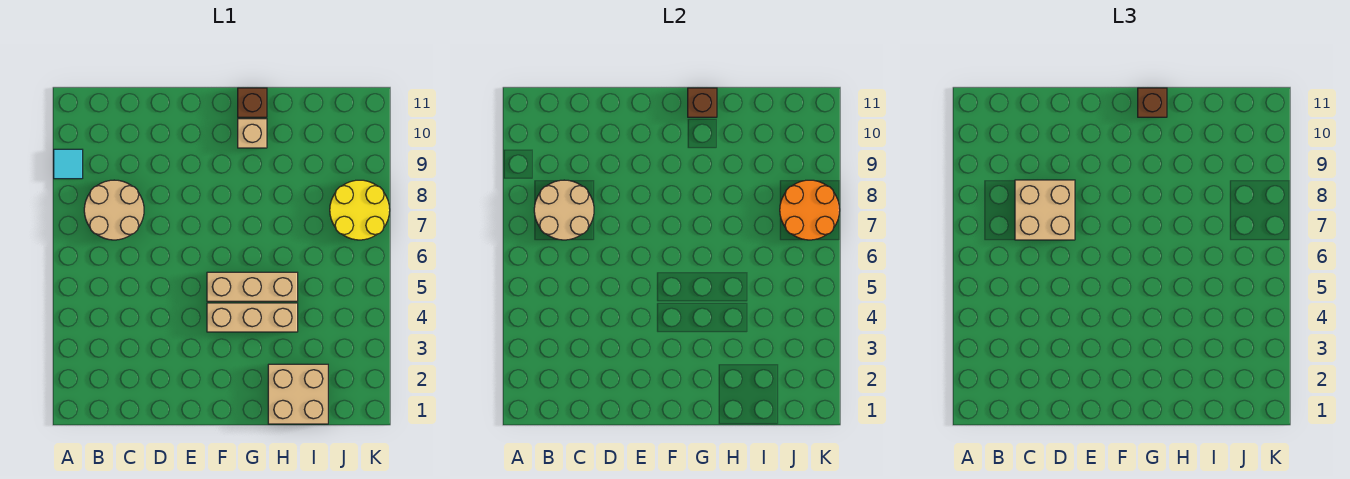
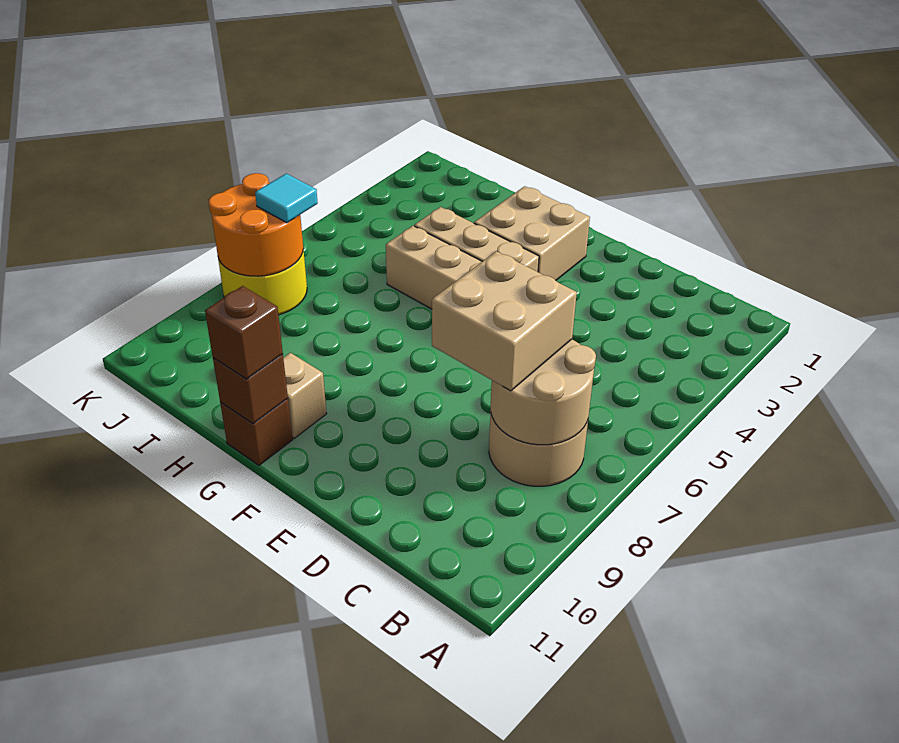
cyan tile A9 level 1 -> cyan tile J7 level 3
tan brick H1:I2 level 1 -> tan brick F2:G3 level 1

